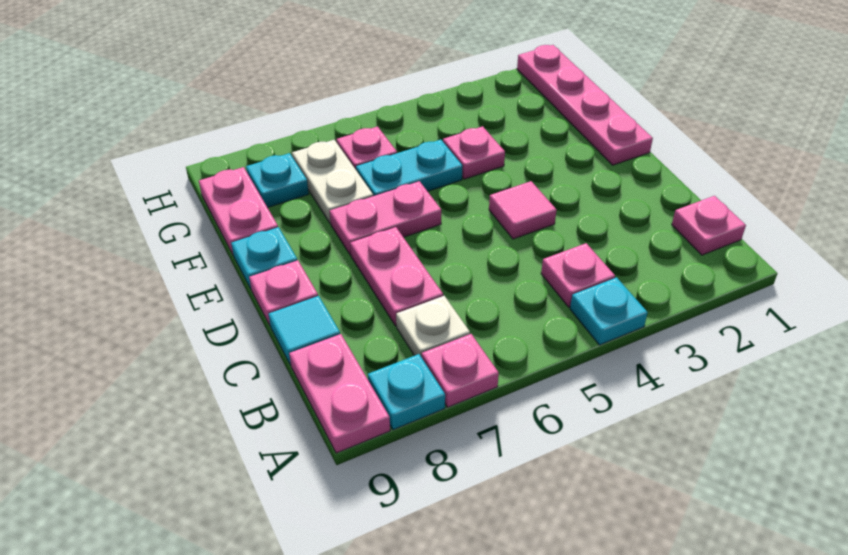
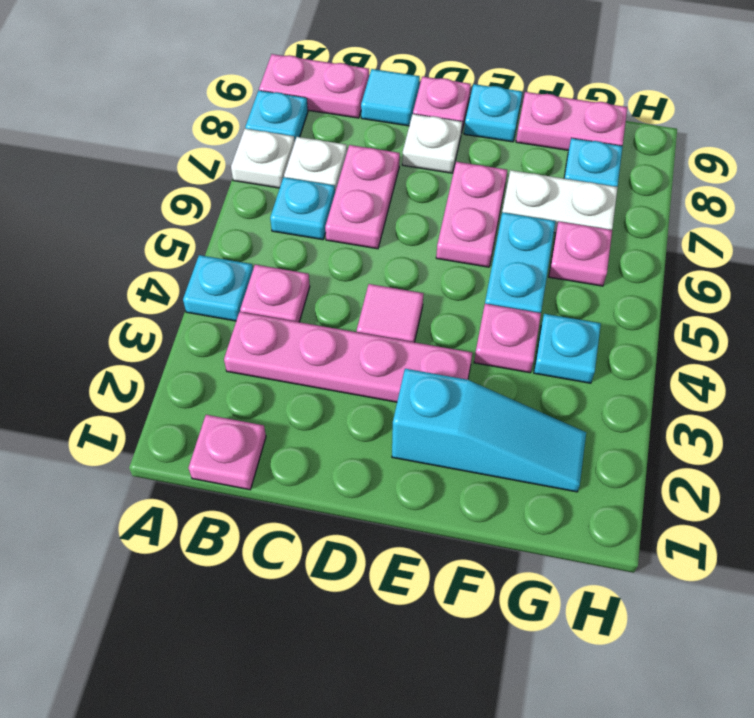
pink plate A7 level 1 -> white plate A7 level 1
none -> cyan plate B6 level 1
pink plate C7:D7 level 1 -> pink plate C6:C7 level 1
none -> white plate D8 level 1
pink plate E1:H1 level 1 -> pink plate B3:E3 level 1
none -> cyan slope E2:G2 level 1 top E
none -> cyan plate G4 level 1

